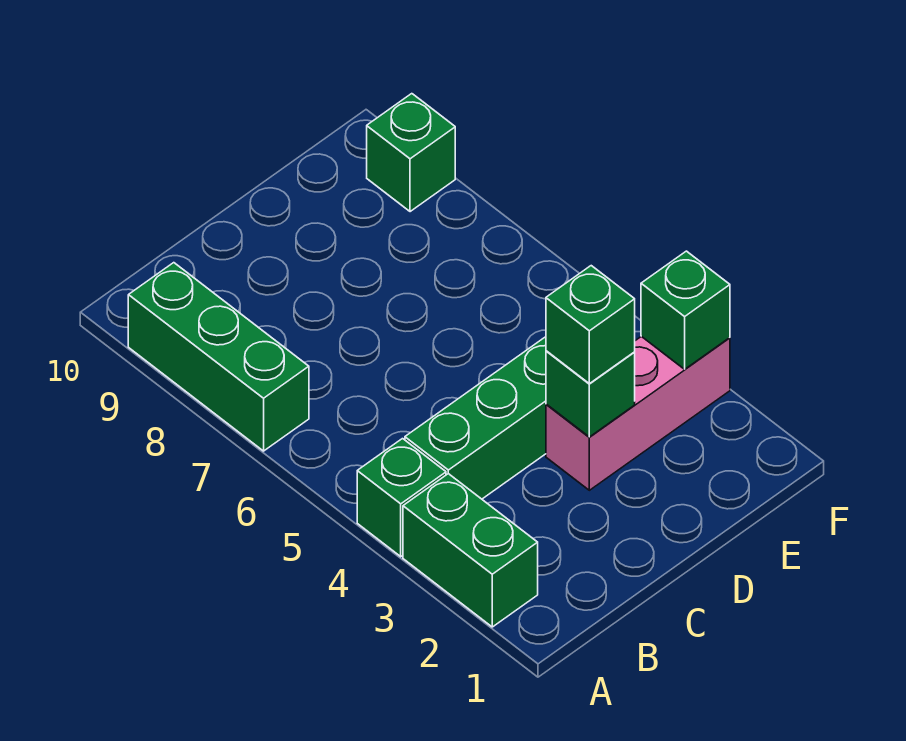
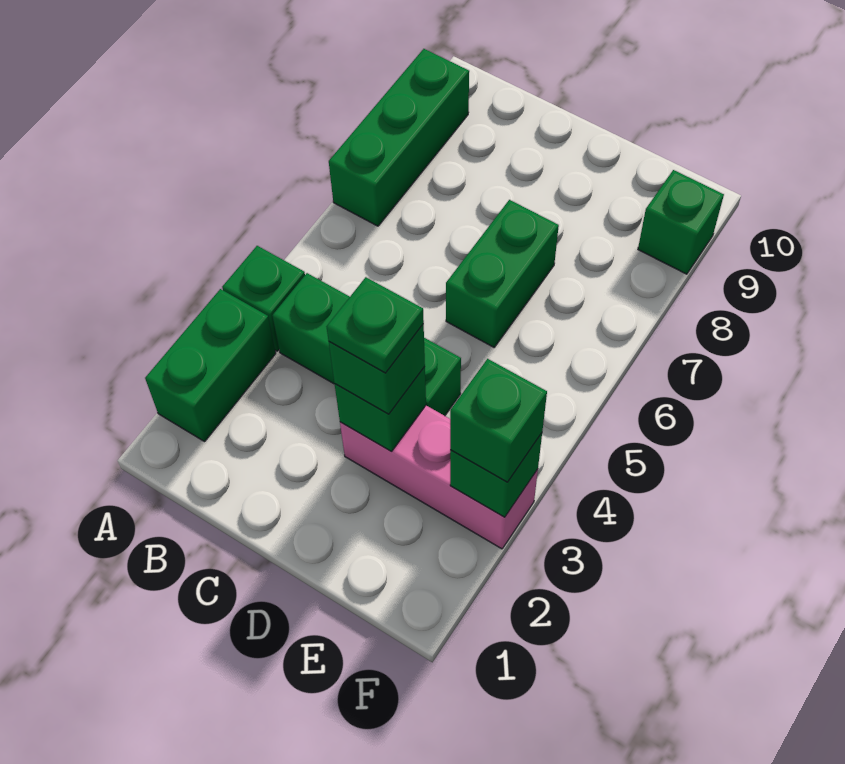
none -> green plate D3 level 4
none -> green brick D6:D7 level 1
none -> green brick F3 level 3

